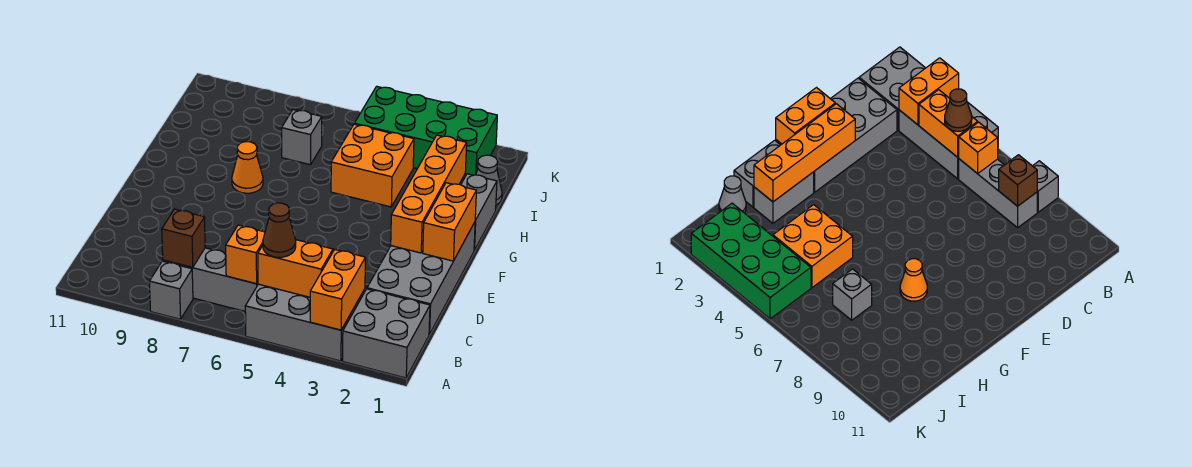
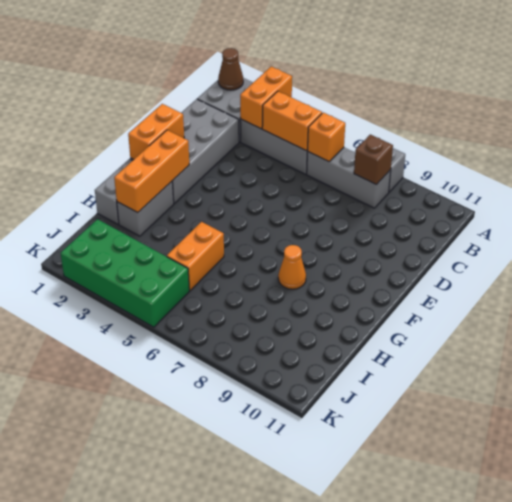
brown cone B5 level 3 -> brown cone A1 level 2
orange brick E2:H2 level 2 -> orange brick F2:H2 level 2
orange brick H4:I5 level 1 -> orange brick H5:I5 level 1
grey cone I1 level 1 -> none
grey brick I7 level 1 -> none

